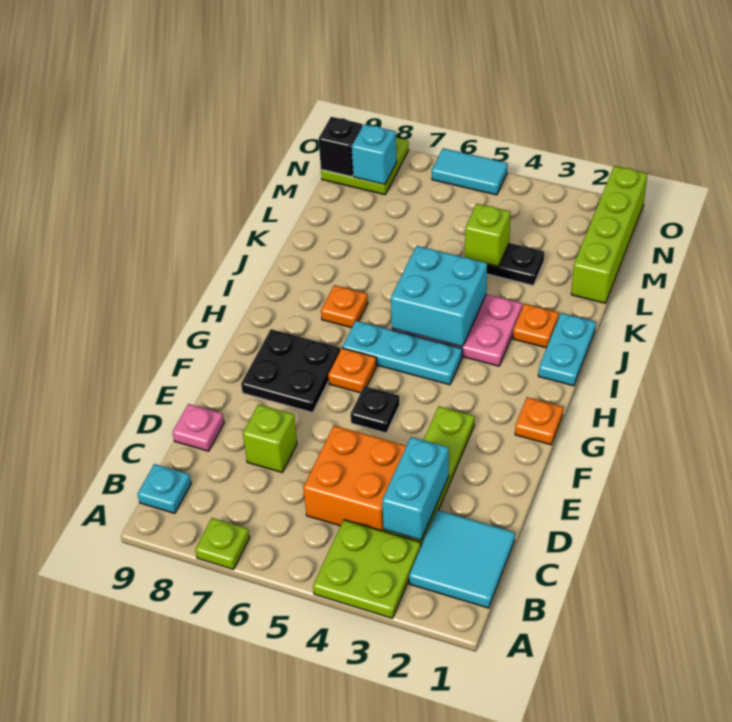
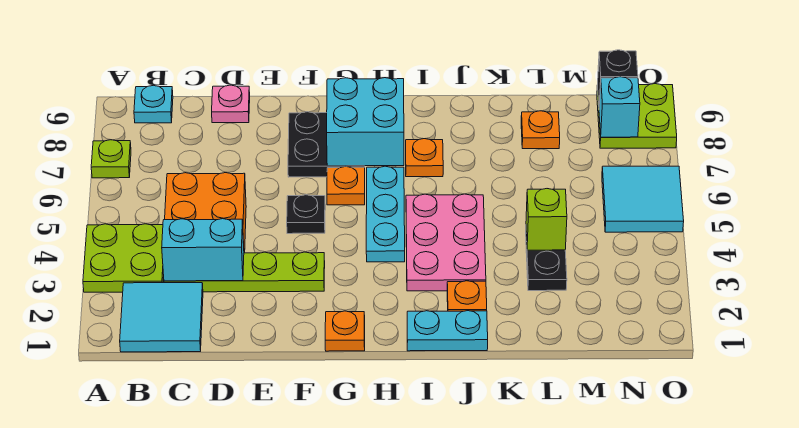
lime brick D7 level 1 -> none
cyan brick I4:J5 level 2 -> cyan brick G7:H8 level 2
lime brick L1:O1 level 1 -> none
none -> orange plate L8 level 1
cyan tile O5:O6 level 1 -> cyan tile N5:O6 level 1

